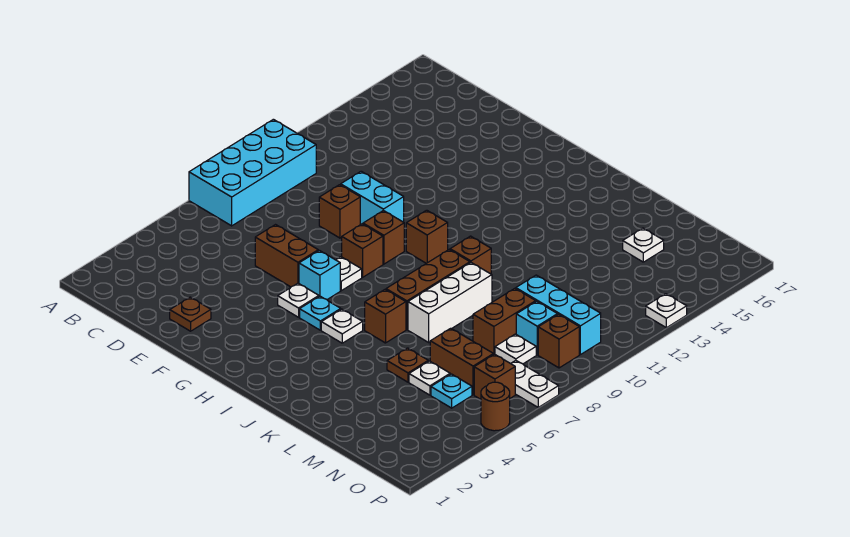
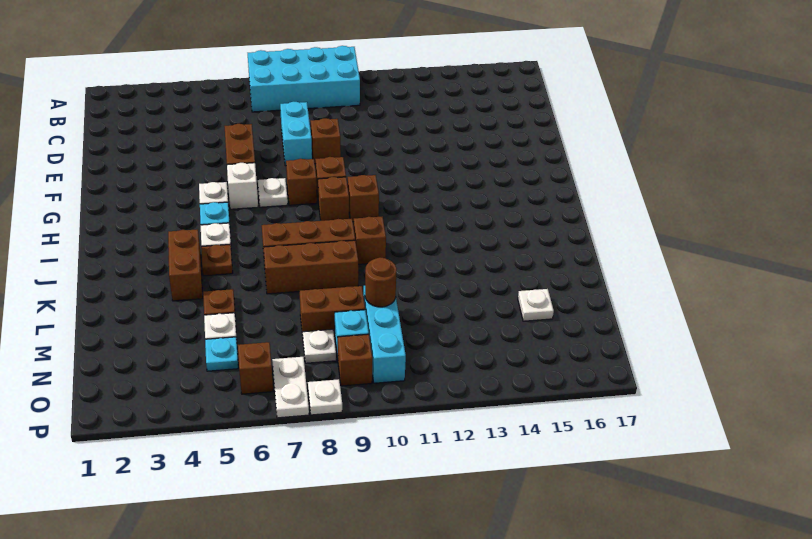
brown plate E2 level 1 -> brown plate J5 level 1
cyan brick E10:F10 level 1 -> cyan brick D8:E8 level 1
cyan brick G6 level 1 -> white brick G6 level 1
brown brick J6 level 1 -> brown brick H9 level 1
white brick K7:K9 level 1 -> brown brick K7:K9 level 1
brown brick M6:N6 level 1 -> brown brick J4:K4 level 1
brown round brick P5 level 1 -> brown round brick M10 level 2
white plate P13 level 1 -> white plate P8 level 1

